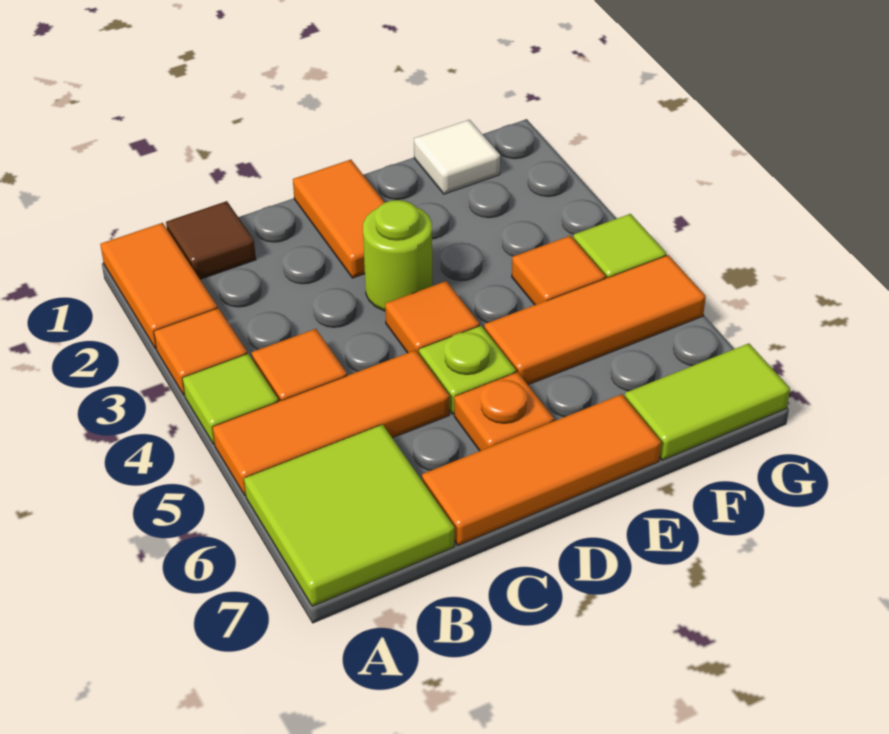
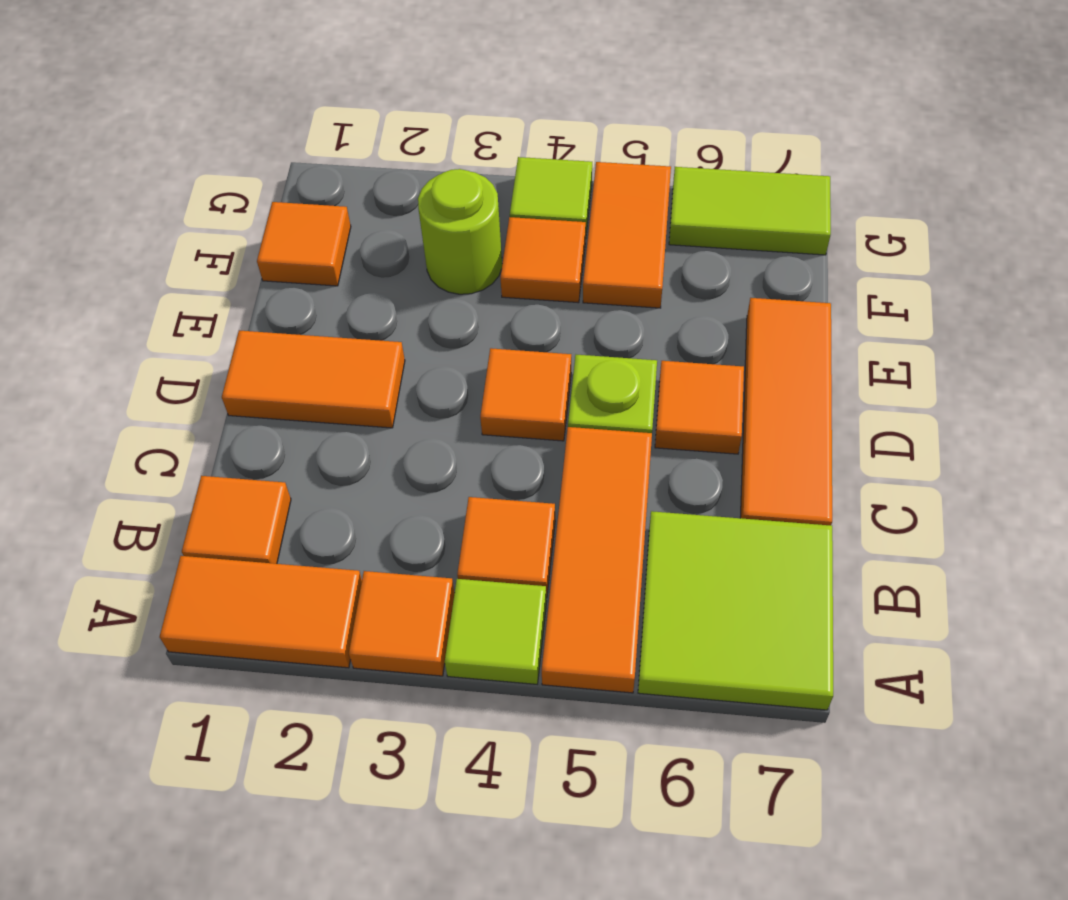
brown tile B1 level 1 -> orange tile B1 level 1
lime round brick D3 level 1 -> lime round brick F3 level 1
orange plate D6 level 1 -> orange tile D6 level 1
orange tile E5:G5 level 1 -> orange tile F5:G5 level 1
white tile F1 level 1 -> orange tile F1 level 1
lime tile F7:G7 level 1 -> lime tile G6:G7 level 1

